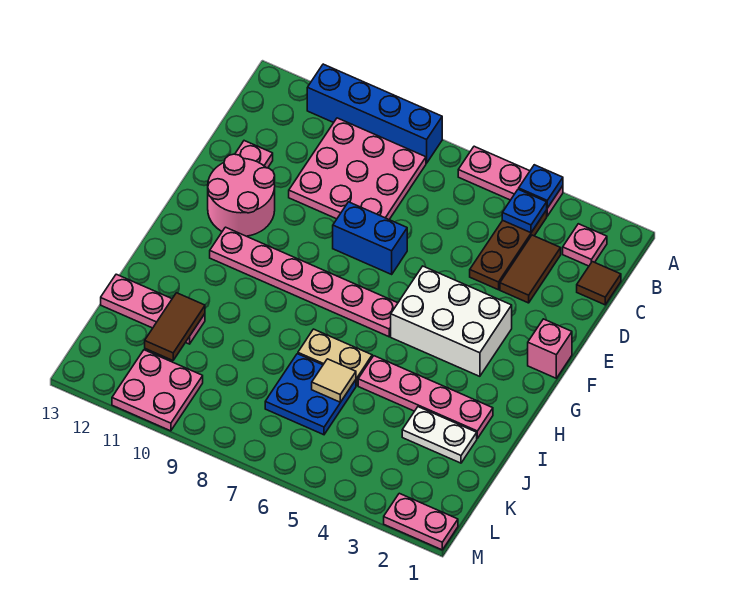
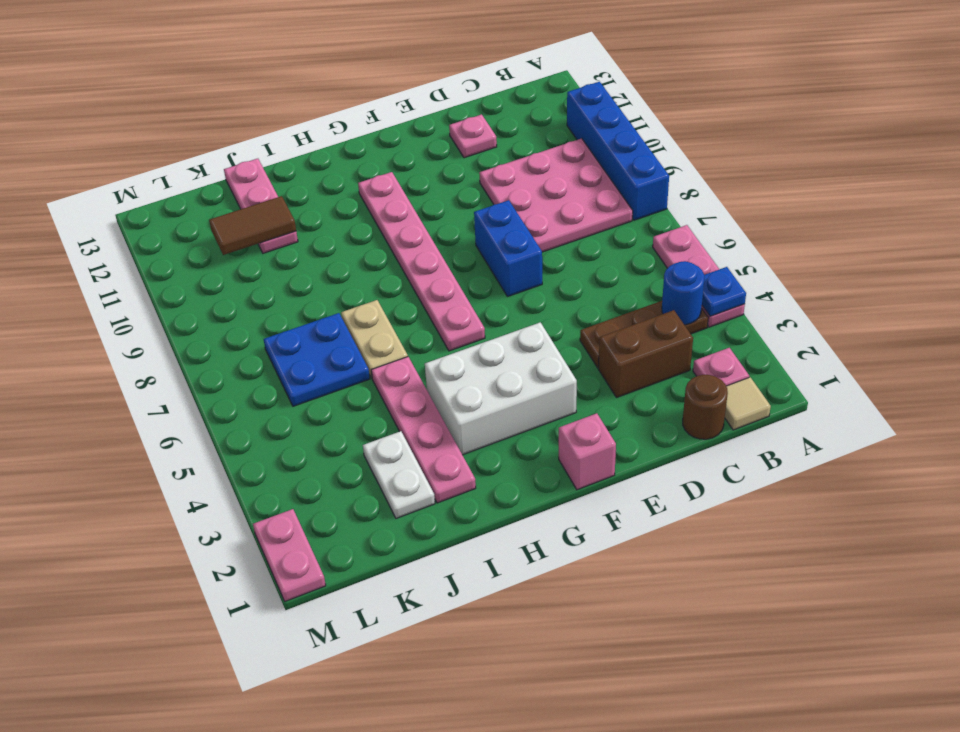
blue plate B4 level 2 -> blue round brick B4 level 2
brown tile C1 level 1 -> brown round brick C1 level 1
brown tile C3:D3 level 1 -> brown brick C3:D3 level 1
pink round brick E11:F12 level 1 -> none
white brick F3:G5 level 1 -> white brick F3:H4 level 1
tan tile J6 level 2 -> tan tile B1 level 1
pink plate L10:M11 level 1 -> none

